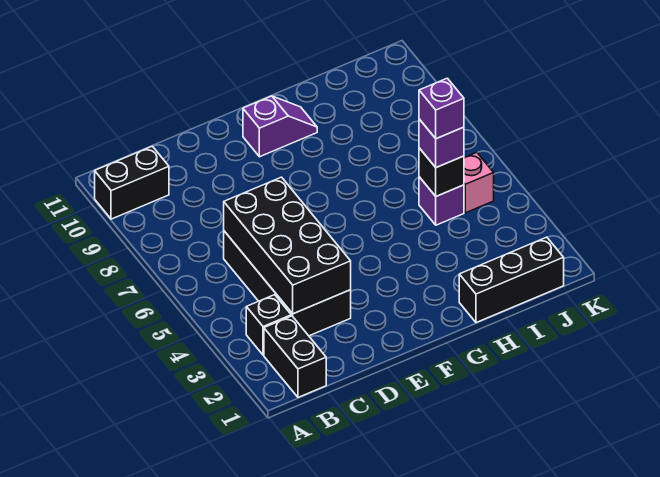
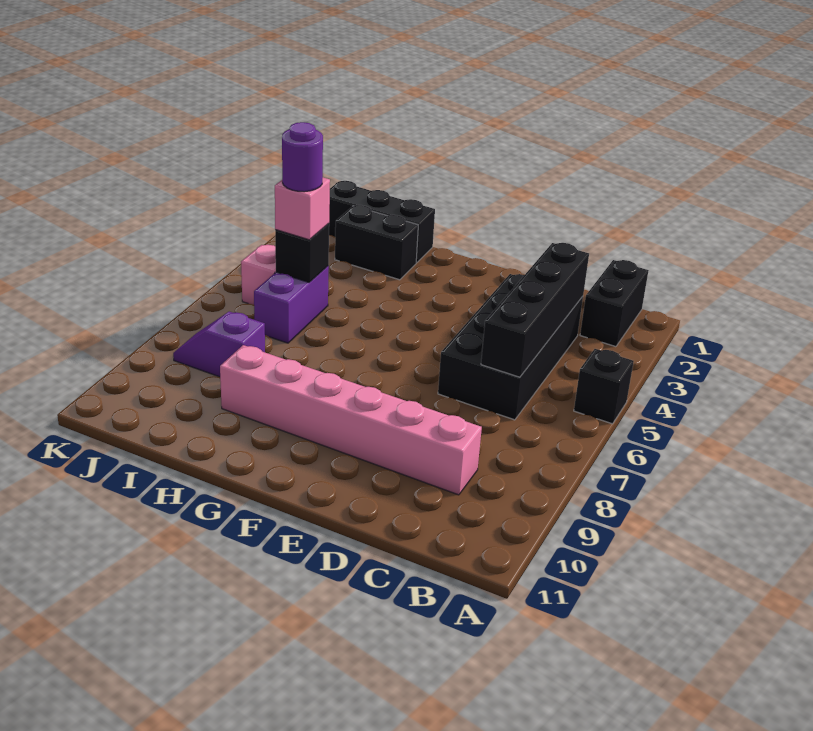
black brick A10:B10 level 1 -> black brick H2:I2 level 1
black brick B3 level 1 -> black brick A5 level 1
black brick C3:D6 level 2 -> black brick C3:C6 level 2
none -> pink brick C9:H9 level 1
purple slope F10:G10 level 1 top F -> purple slope I8:J8 level 1 top I
purple brick I5 level 1 -> purple brick I5:I6 level 1
purple brick I5 level 3 -> pink brick I5 level 3
purple brick I5 level 4 -> purple round brick I5 level 4

